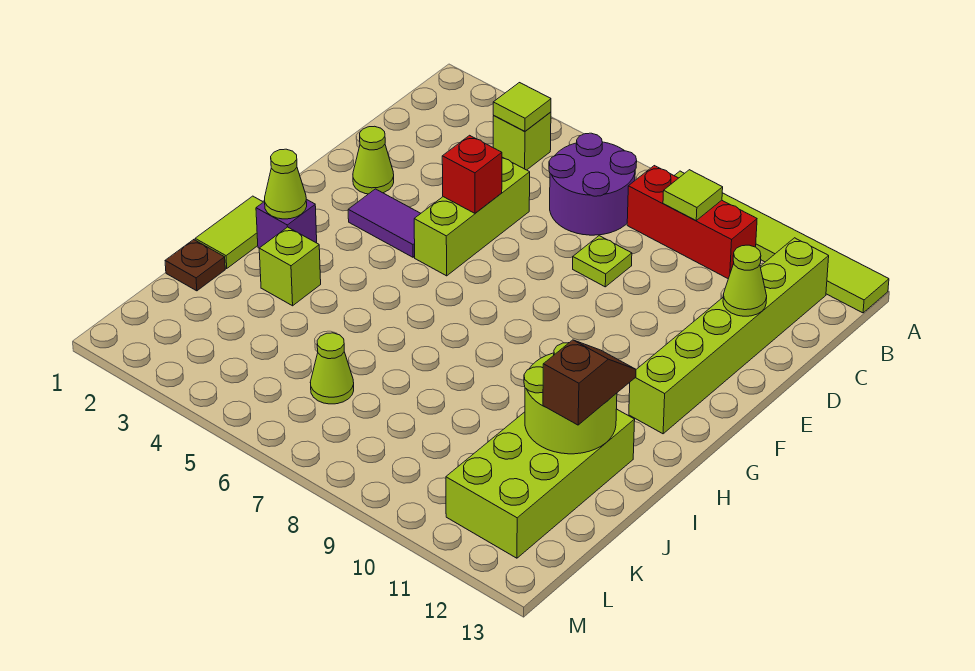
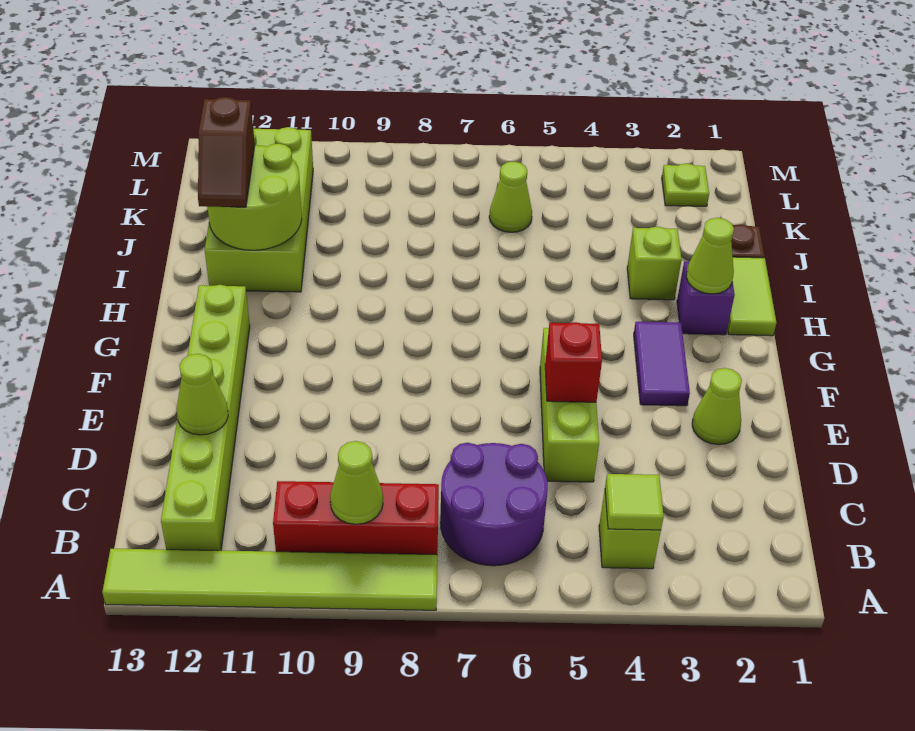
lime tile B9 level 2 -> lime cone B9 level 2
lime plate D8 level 1 -> lime plate L2 level 1
purple tile F3:F4 level 1 -> purple tile F3:G3 level 1

